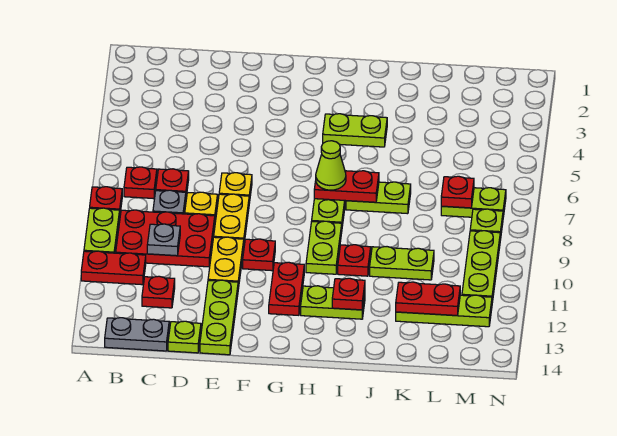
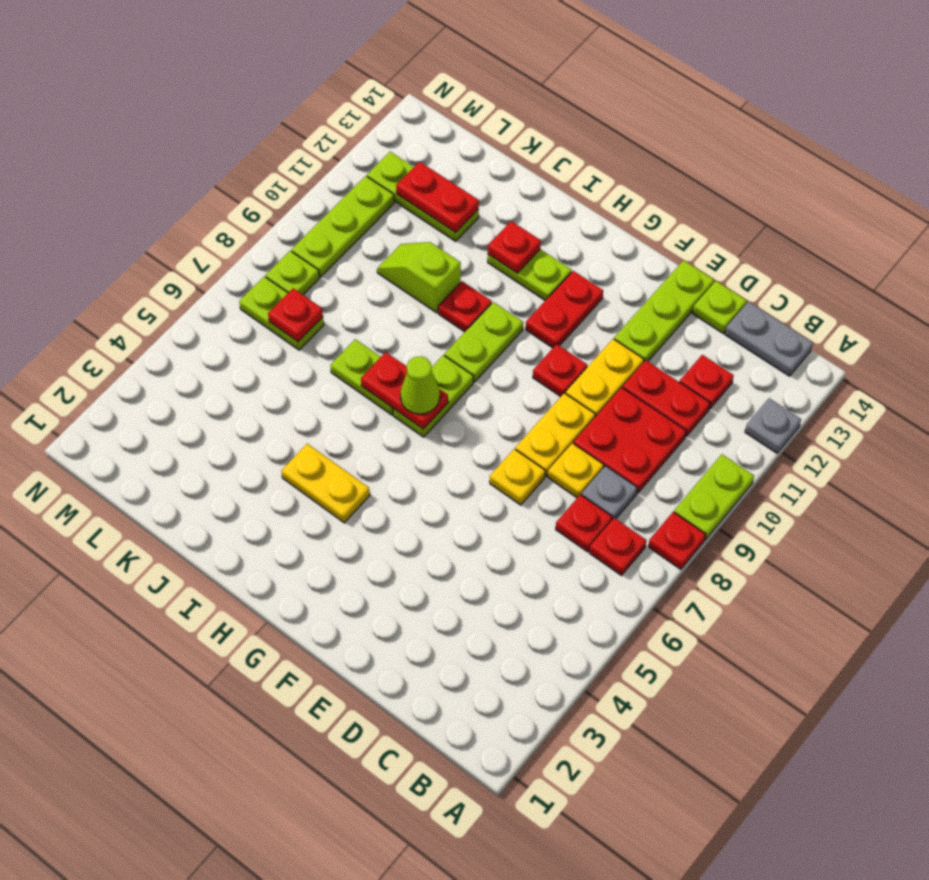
red plate A11:B11 level 1 -> red plate C11:D11 level 1
red plate B9:D10 level 1 -> red plate C9:D10 level 1
grey plate C10 level 2 -> grey plate A12 level 1
lime plate H4:I4 level 1 -> yellow plate H4:I4 level 1
lime plate J10:K10 level 1 -> lime slope J10:K10 level 1 top J

